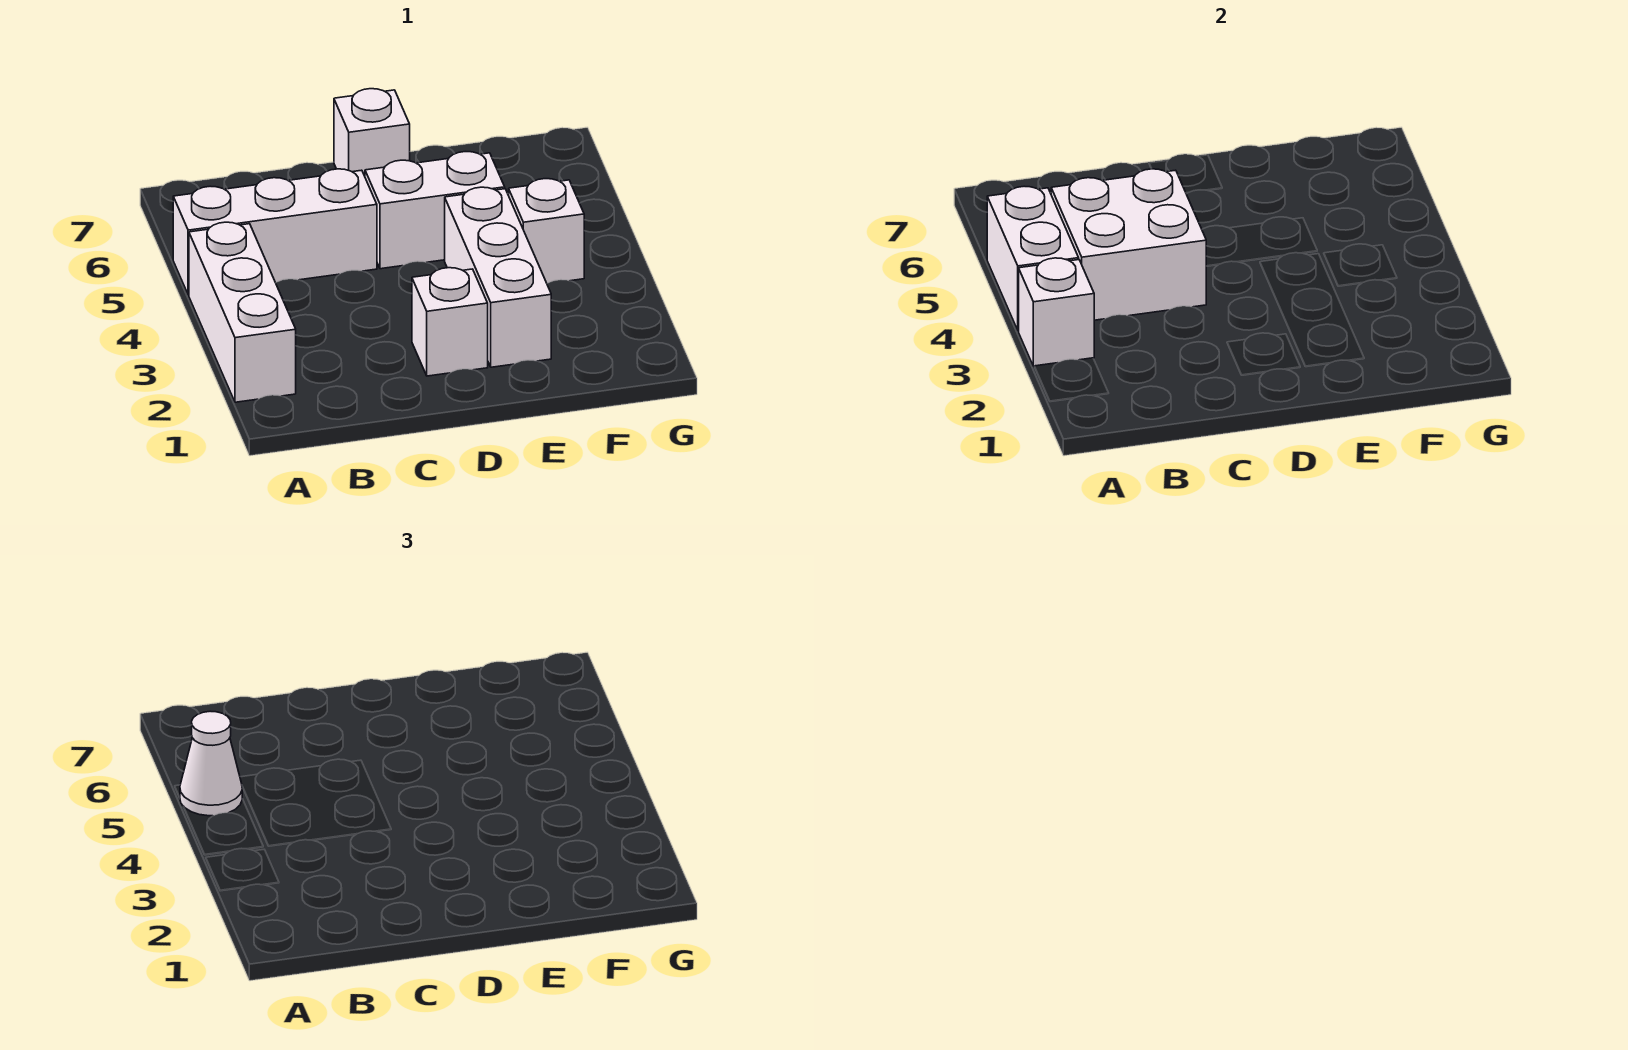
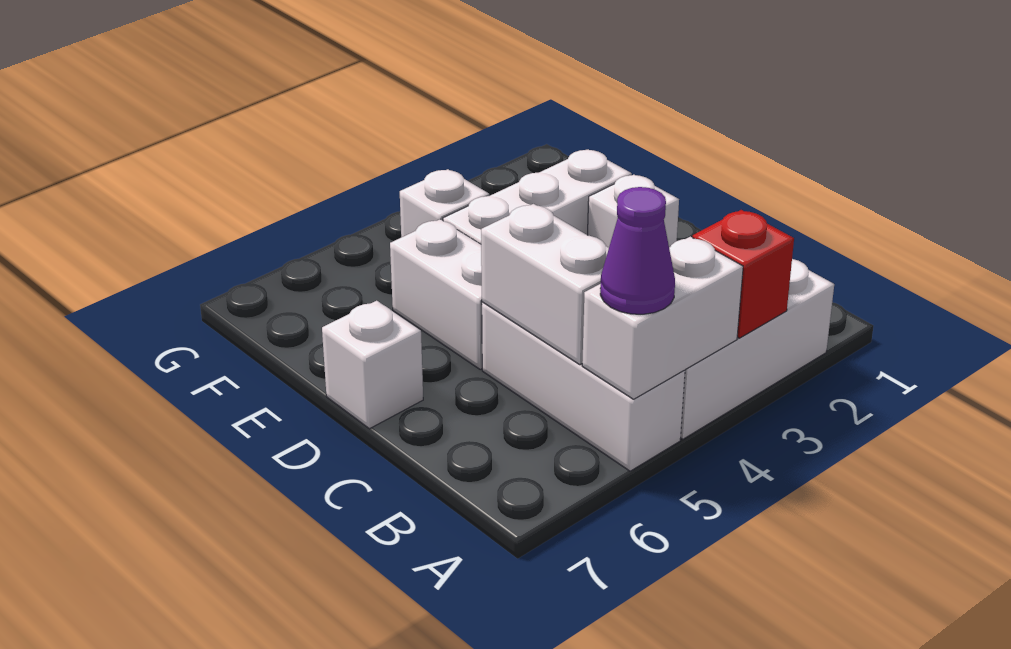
white brick A3 level 2 -> red brick A3 level 2
white cone A5 level 3 -> purple cone A5 level 3
white brick B4:C5 level 2 -> white brick B5:C5 level 2

